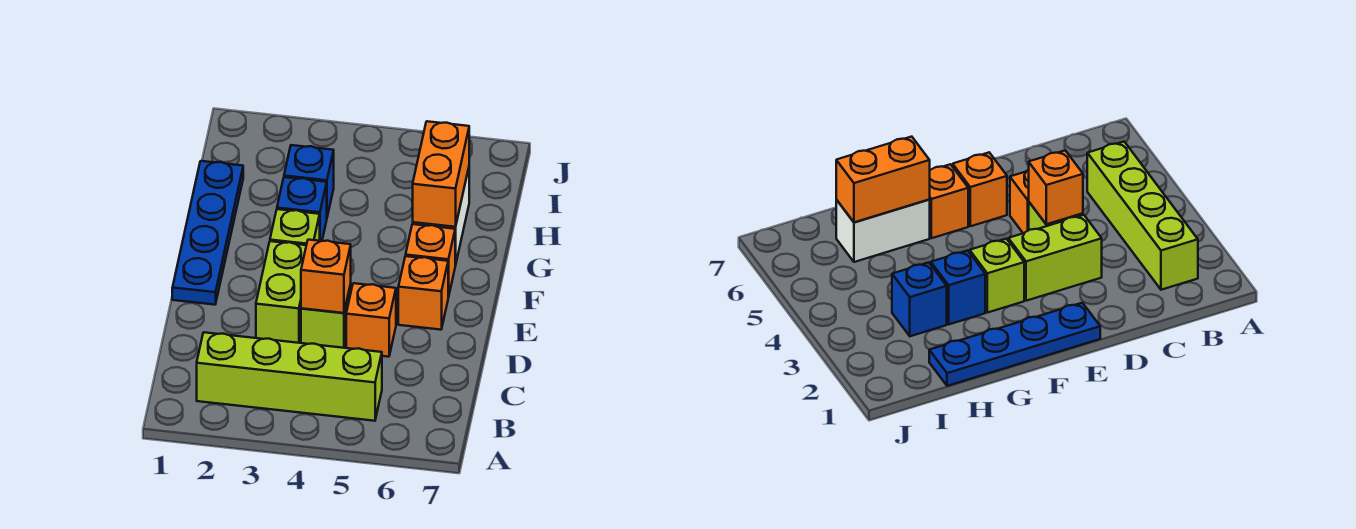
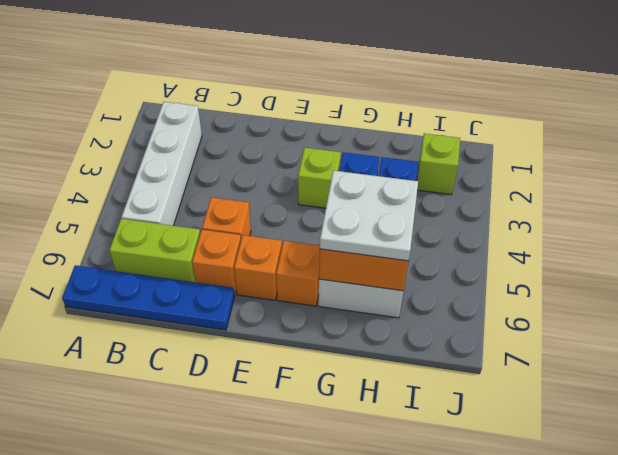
lime brick B2:B5 level 1 -> white brick B2:B5 level 1
lime brick D3:E3 level 1 -> lime brick B6:C6 level 1
lime brick D4 level 1 -> lime brick I2 level 1
orange brick D4 level 2 -> orange brick D6 level 1
blue plate E1:H1 level 1 -> blue plate A7:D7 level 1
none -> white plate G5:H6 level 3

